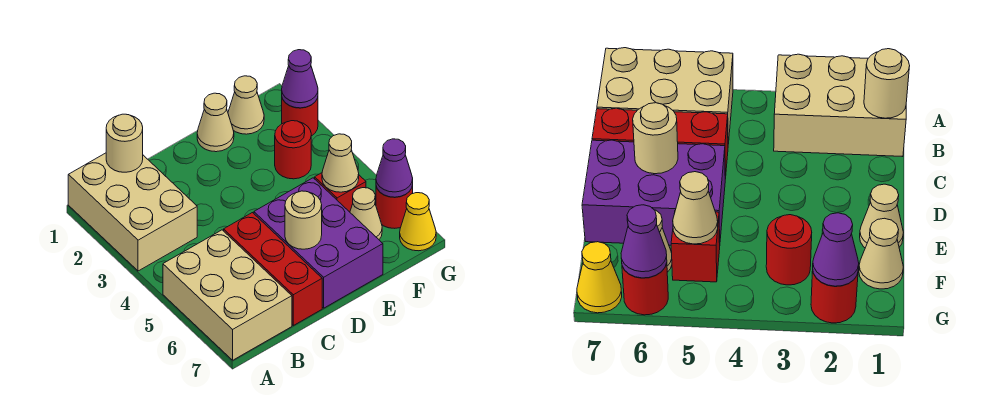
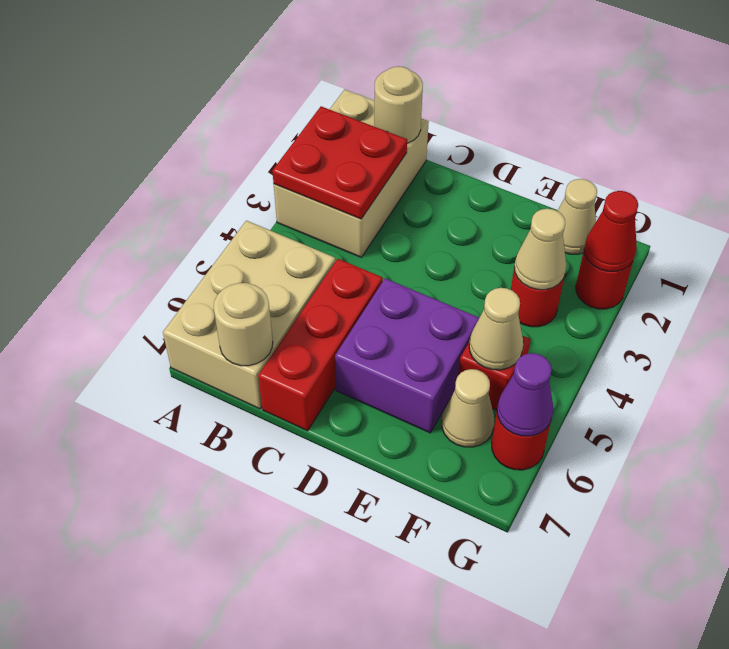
none -> red plate A2:B3 level 2
purple brick D5:E7 level 1 -> purple brick D5:E6 level 1
tan round brick D6 level 2 -> tan round brick B7 level 2
tan cone E1 level 1 -> tan cone F3 level 2
purple cone G2 level 2 -> red cone G2 level 2
yellow cone G7 level 1 -> none

